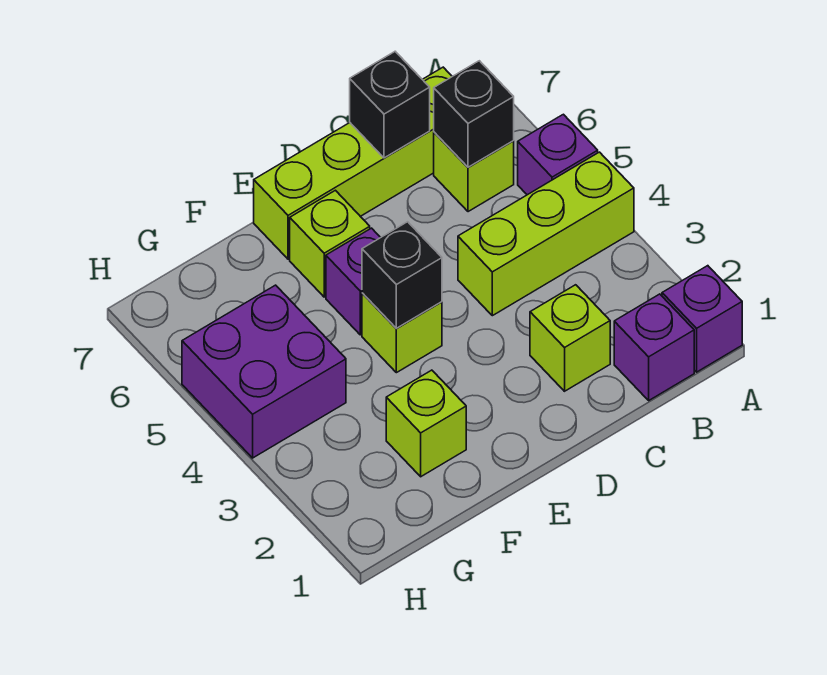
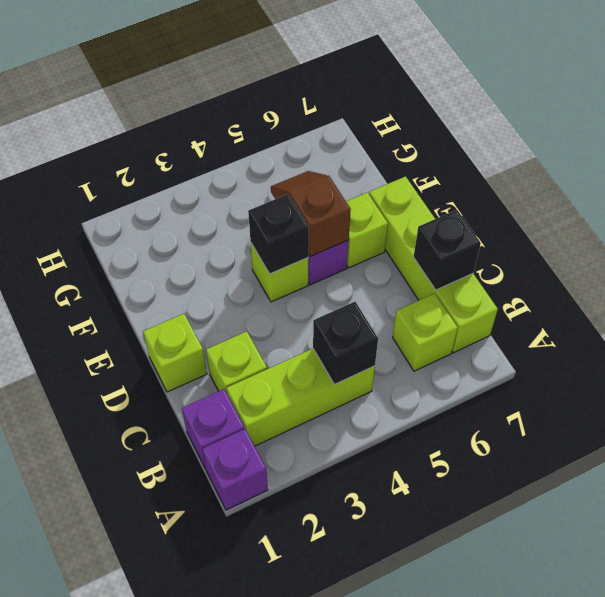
lime brick A4:C4 level 1 -> lime brick B2:B4 level 1
purple brick A5 level 1 -> none
black brick B6 level 2 -> black brick B4 level 2
none -> brown slope E5:F5 level 2 top E
lime brick F2 level 1 -> lime brick D1 level 1
purple brick G4:H5 level 1 -> none

